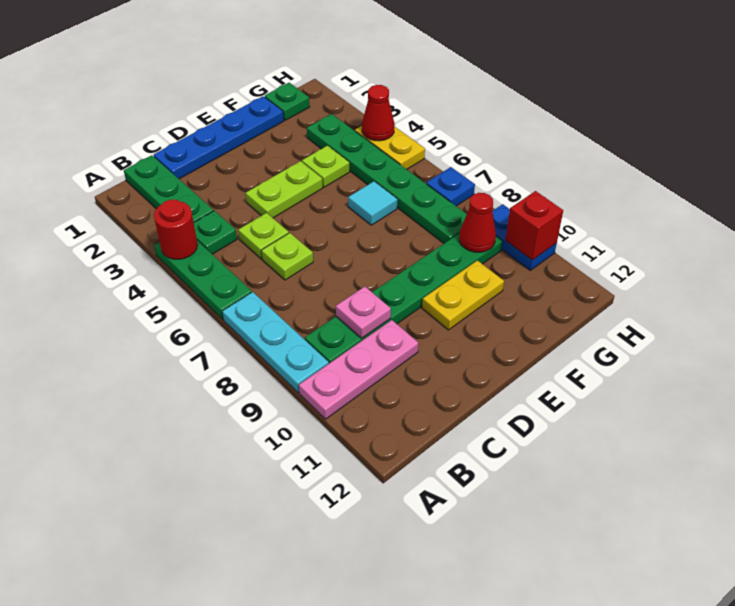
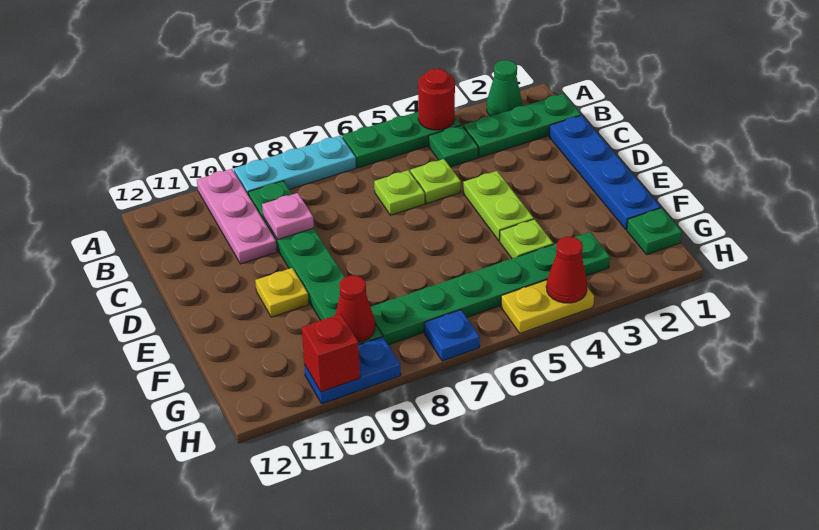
none -> green cone A2 level 1
yellow plate E10:F10 level 1 -> yellow plate E10 level 1
cyan tile F6 level 1 -> none

